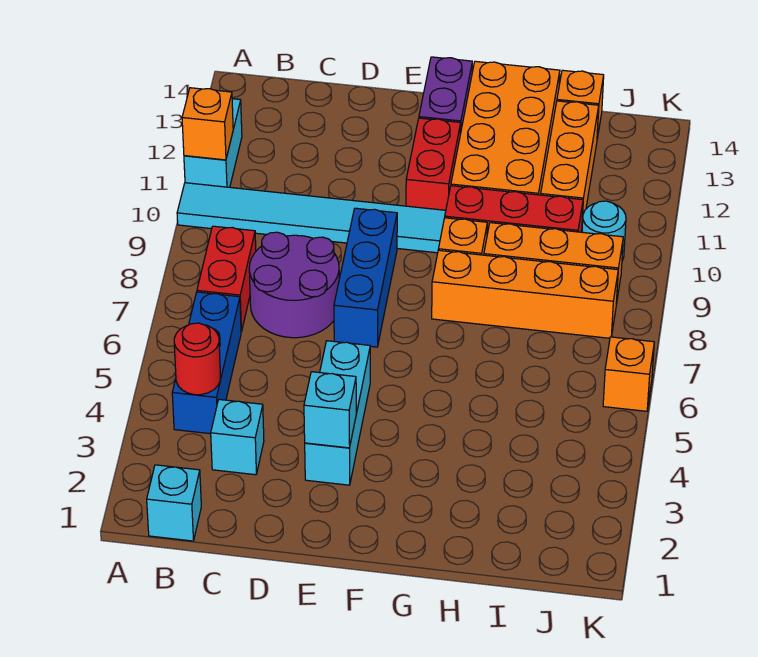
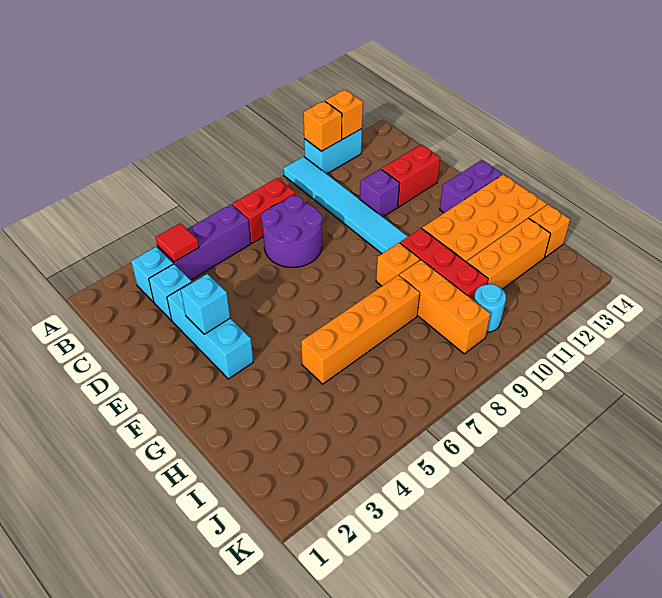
cyan brick B1 level 1 -> cyan brick B3 level 1
blue brick B4:B6 level 1 -> purple brick B4:B6 level 1
red round brick B4 level 2 -> red tile B4 level 2
none -> purple brick D11 level 1
cyan brick E3:E5 level 1 -> cyan brick D3:F3 level 1
blue brick E7:E9 level 1 -> none
red brick F11:F12 level 1 -> red brick D12:D13 level 1
orange brick G8:J8 level 1 -> orange brick H5:H8 level 1
orange brick K6 level 1 -> orange brick A12 level 2

